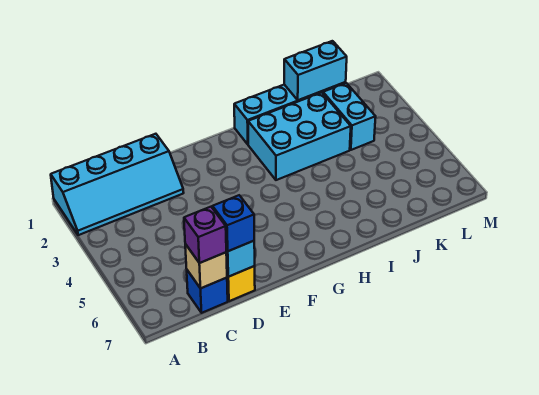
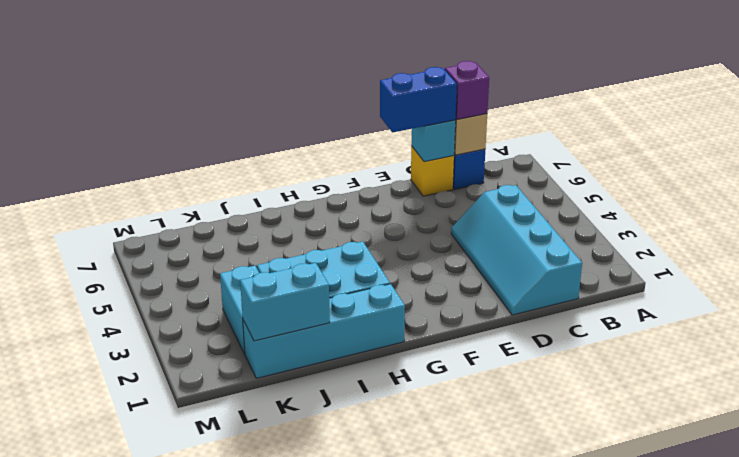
cyan slope A1:D2 level 1 top 1 -> cyan slope C1:D4 level 1 top C
blue brick D7 level 3 -> blue brick D7:E7 level 3

